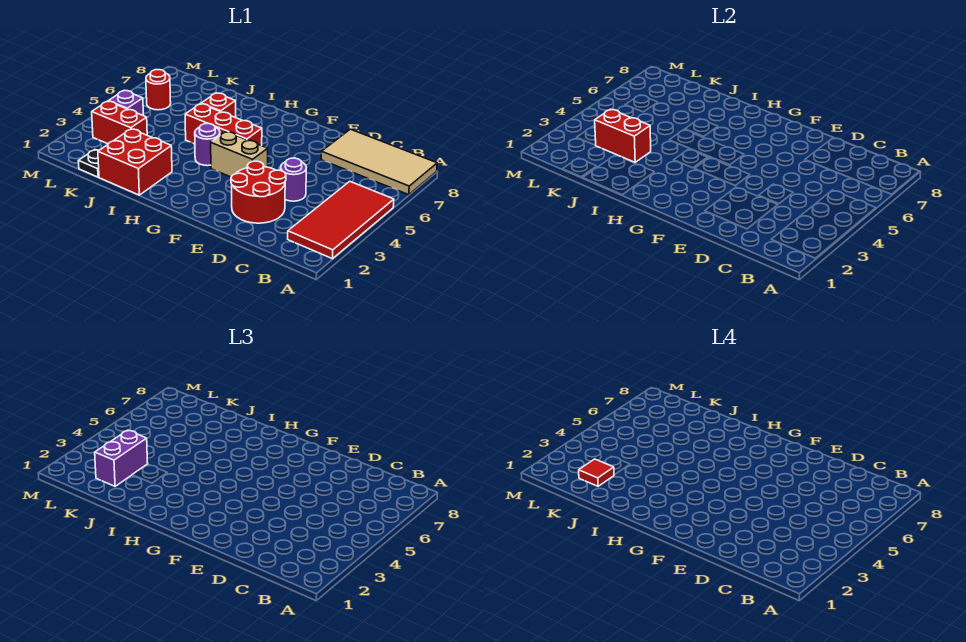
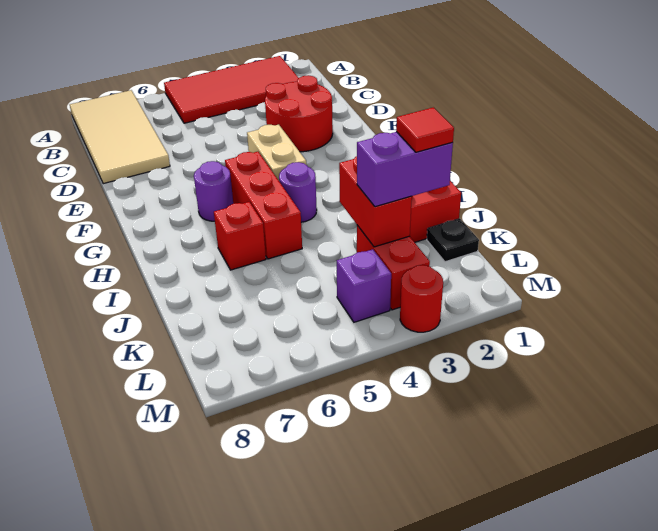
purple round brick D4 level 1 -> purple round brick G6 level 1
red round brick L6 level 1 -> red round brick M3 level 1

